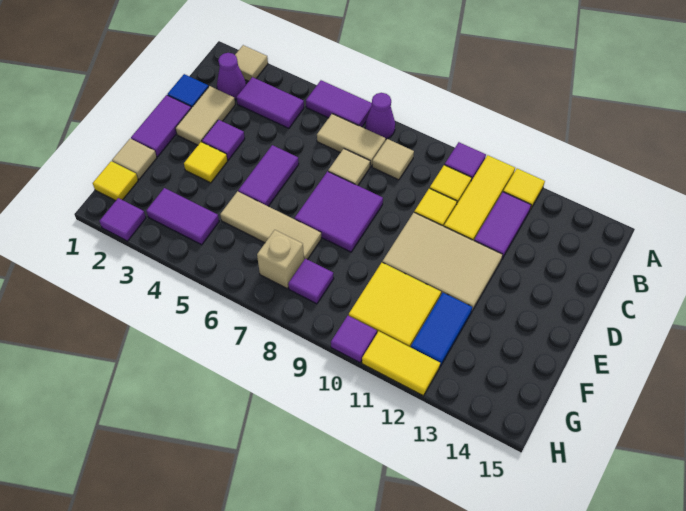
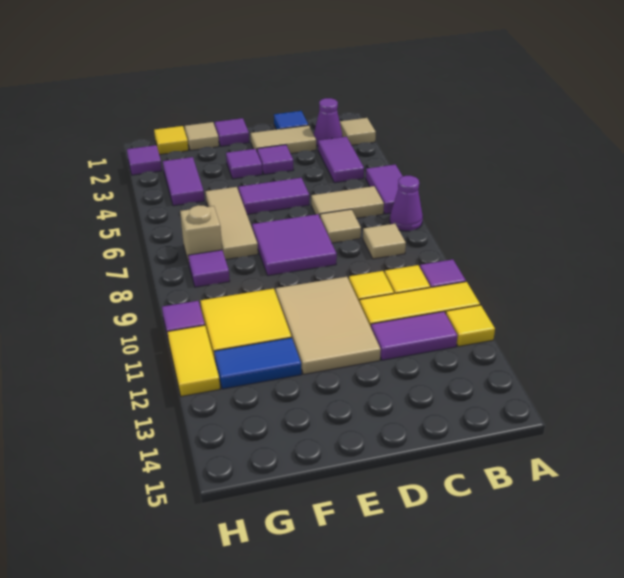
tan tile B6:B7 level 1 -> tan tile B6:C6 level 1
purple tile D1:E1 level 1 -> purple tile E1 level 1
yellow tile E3 level 1 -> purple tile E3 level 1

